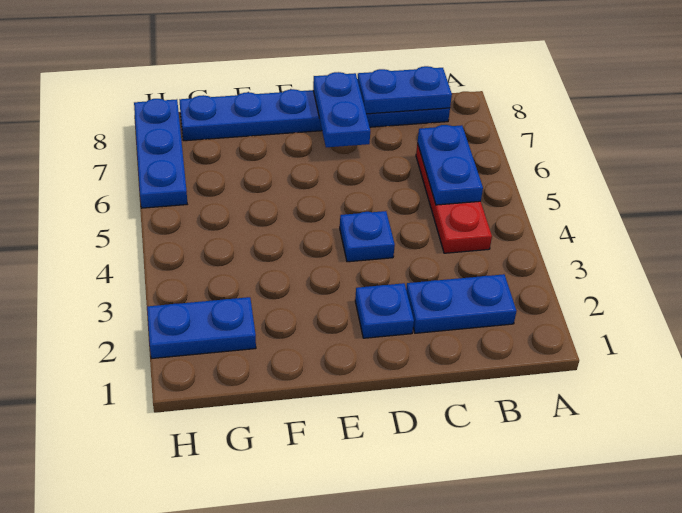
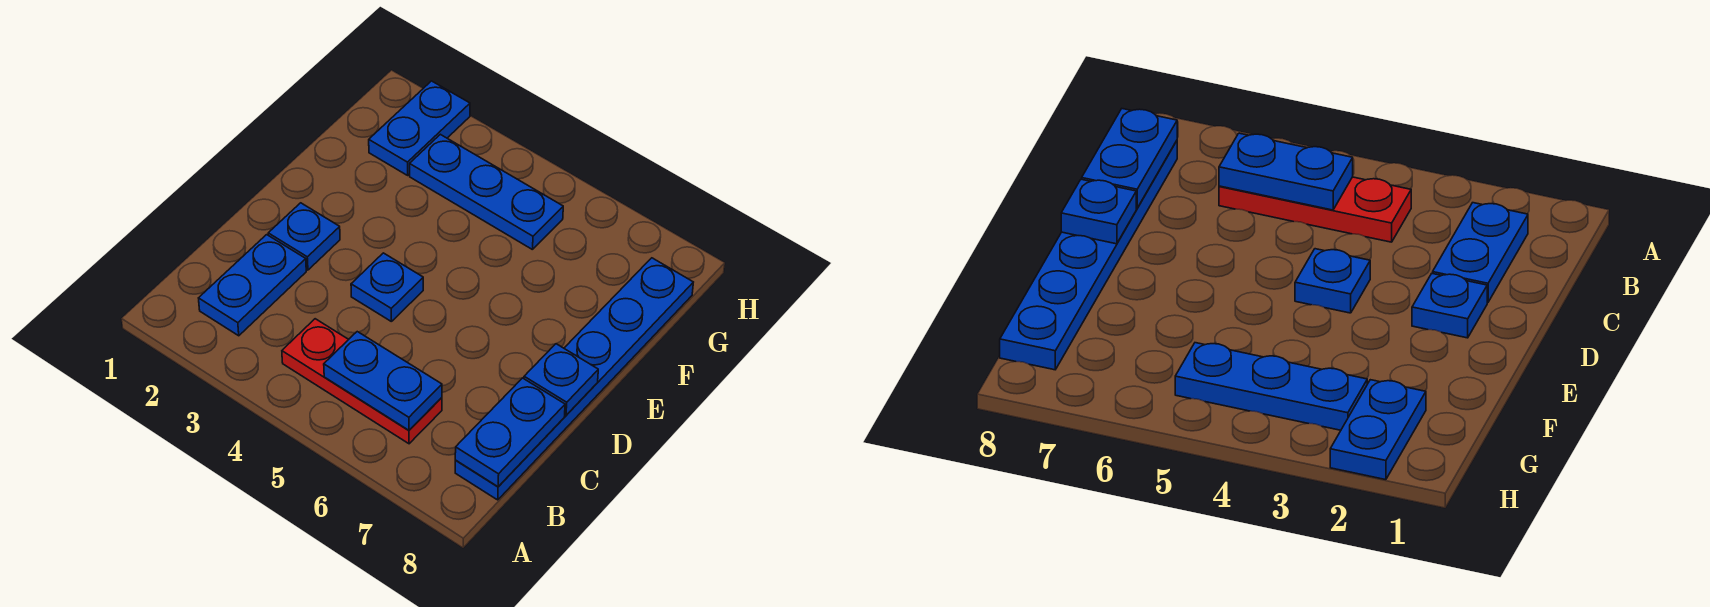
blue plate D7:D8 level 2 -> blue plate D8 level 2
blue plate H6:H8 level 1 -> blue plate G3:G5 level 1

